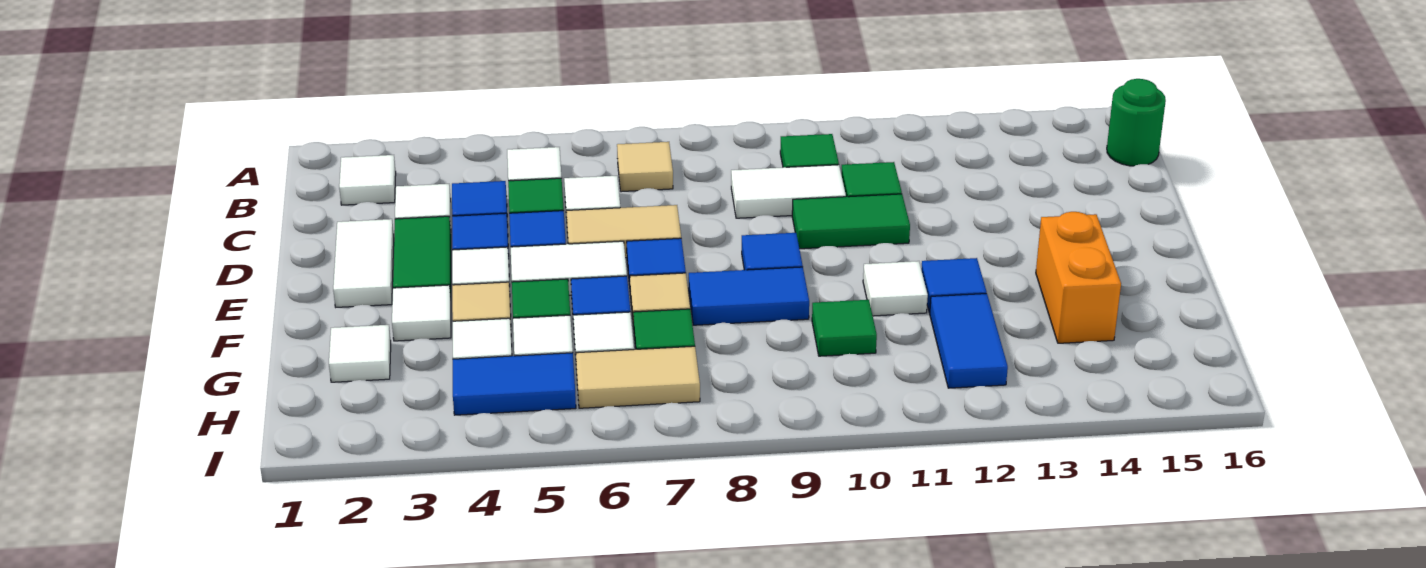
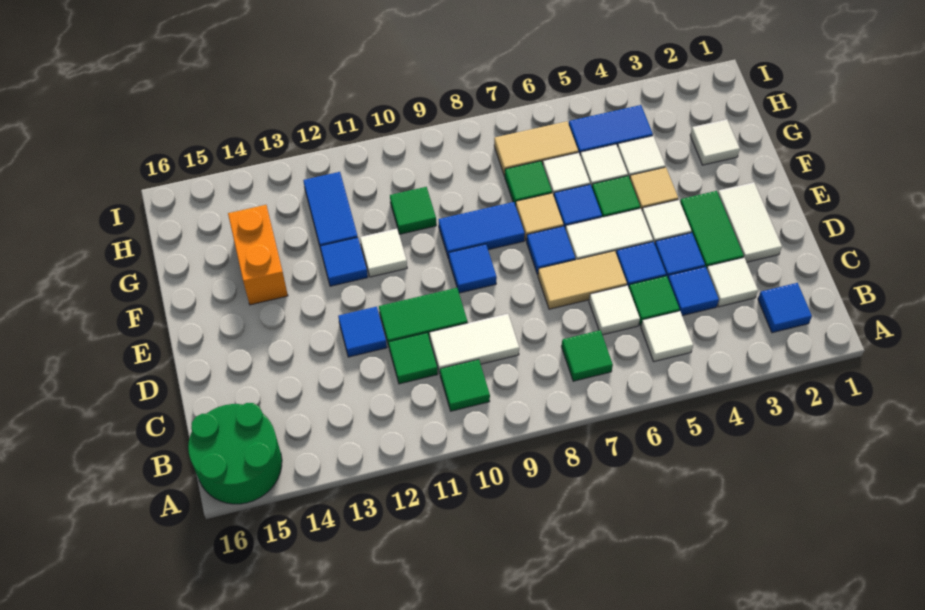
white tile B2 level 1 -> blue tile B2 level 1
tan tile B7 level 1 -> green tile B7 level 1
green round brick B16 level 1 -> green round brick A15:B16 level 1
none -> blue tile D12 level 1
white tile F3 level 1 -> none

